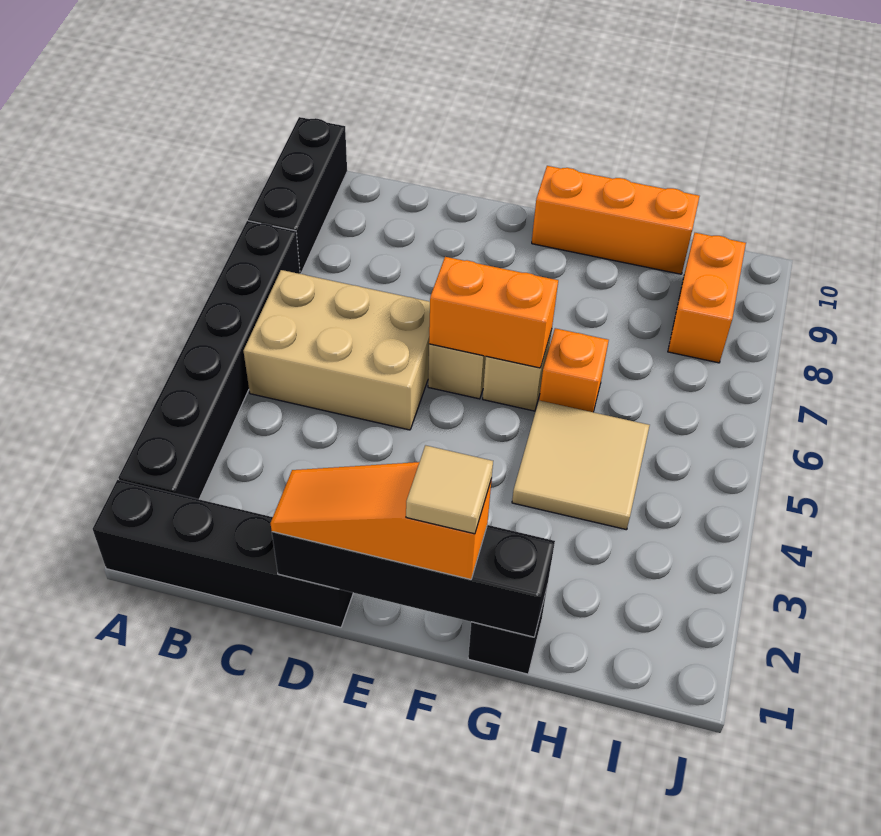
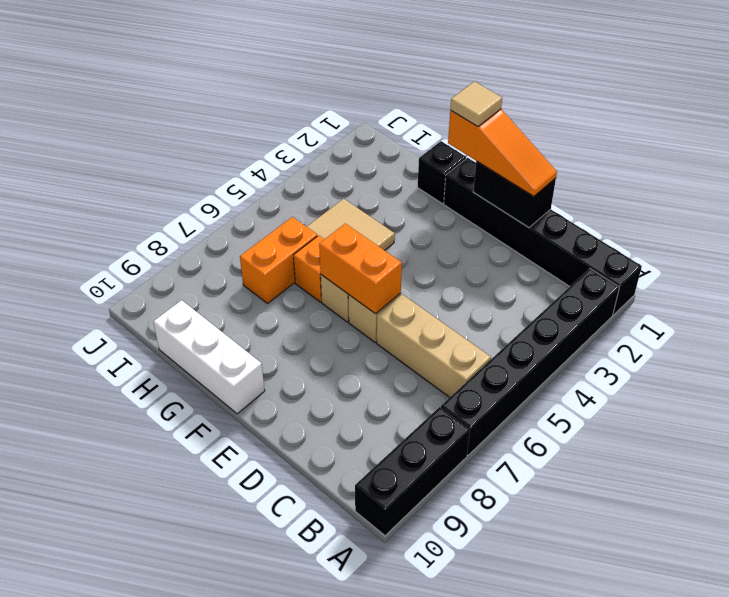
black brick A1:D1 level 1 -> black brick A1:F1 level 1
tan brick B5:D6 level 1 -> tan brick B6:D6 level 1
black brick D1:G1 level 2 -> black brick D1:E1 level 2
orange brick F10:H10 level 1 -> white brick F10:H10 level 1
orange brick I8:I9 level 1 -> orange brick H6:H7 level 1

